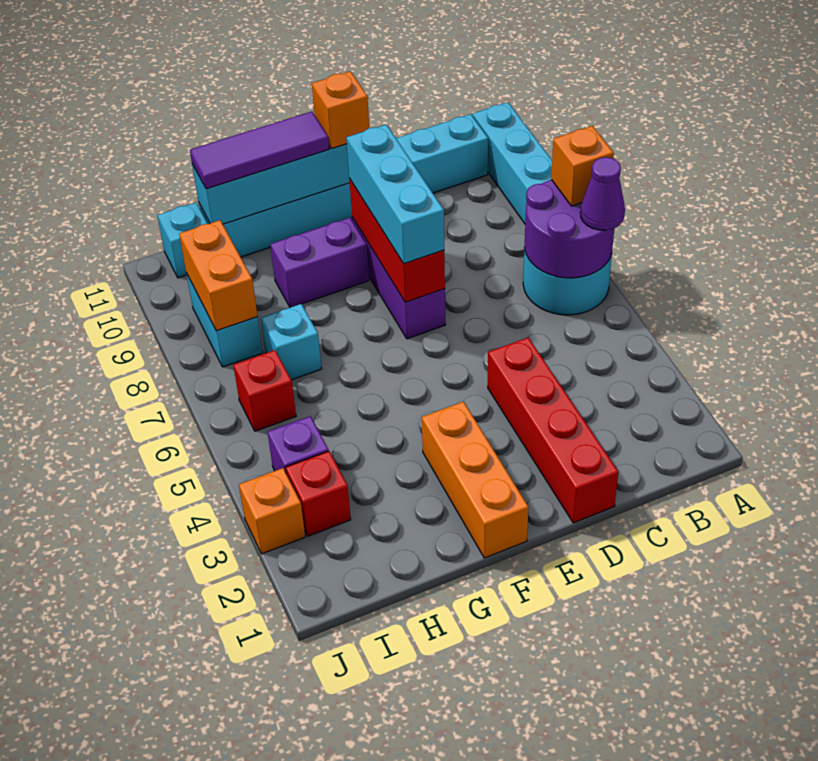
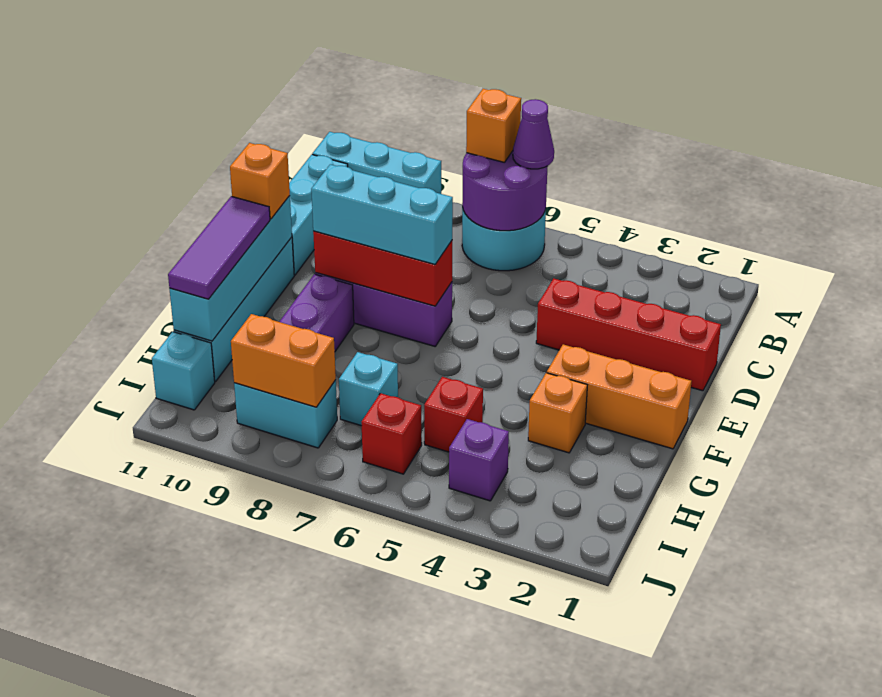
red brick I3 level 1 -> red brick H5 level 1
orange brick J3 level 1 -> orange brick G3 level 1

